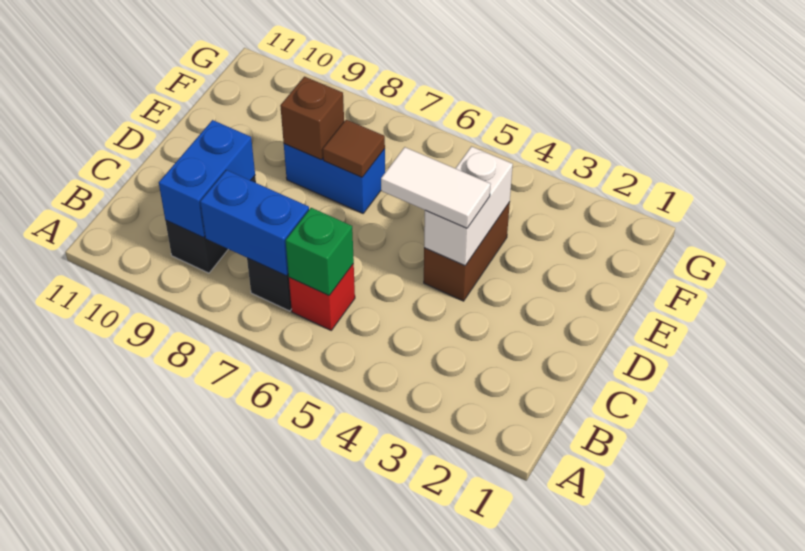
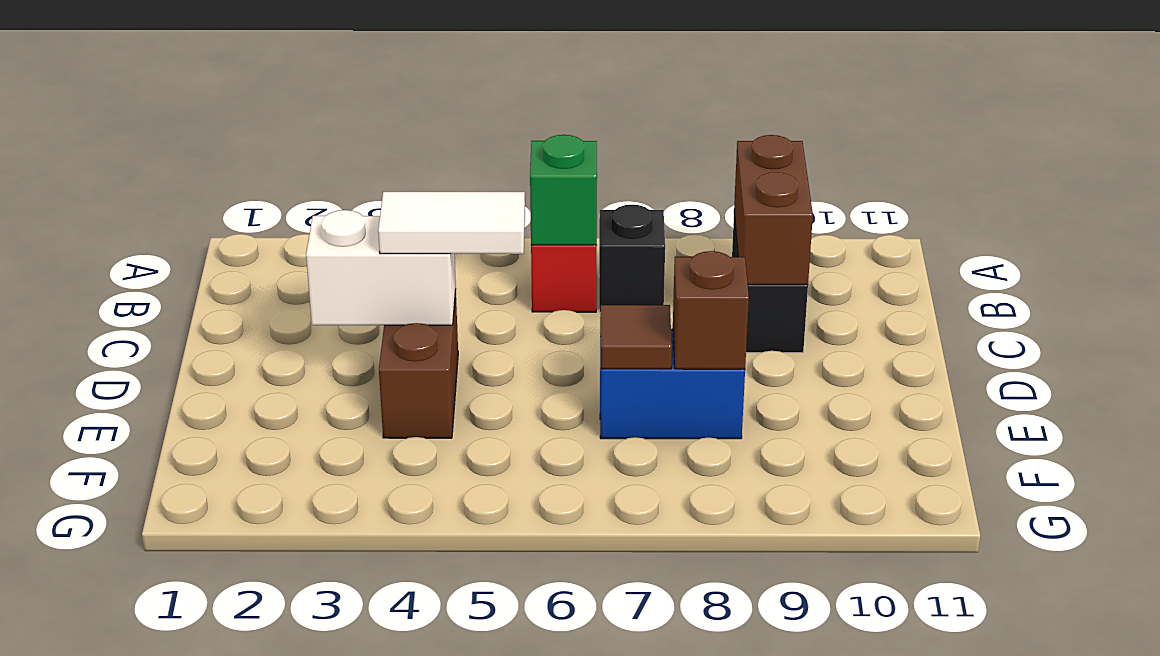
blue brick B7:B8 level 2 -> none
blue brick B9:C9 level 2 -> brown brick B9:C9 level 2
white brick D4:E4 level 2 -> white brick D3:D4 level 2

